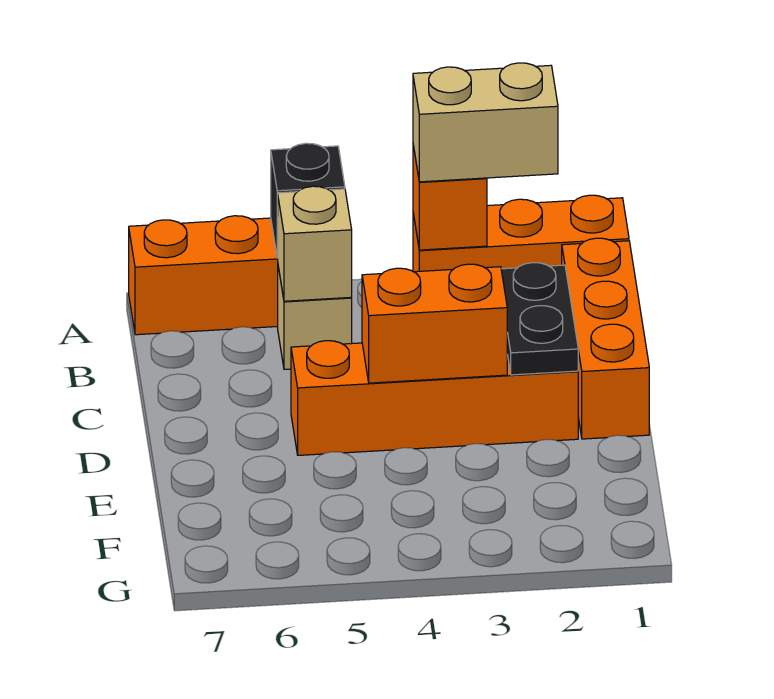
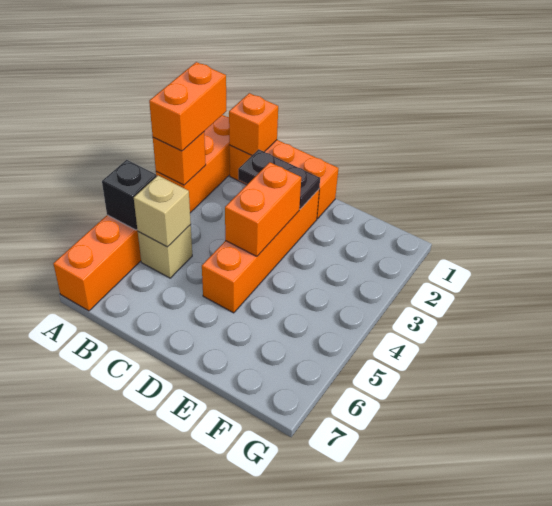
tan brick A2:A3 level 3 -> orange brick A2:A3 level 3
none -> orange brick B1 level 2

